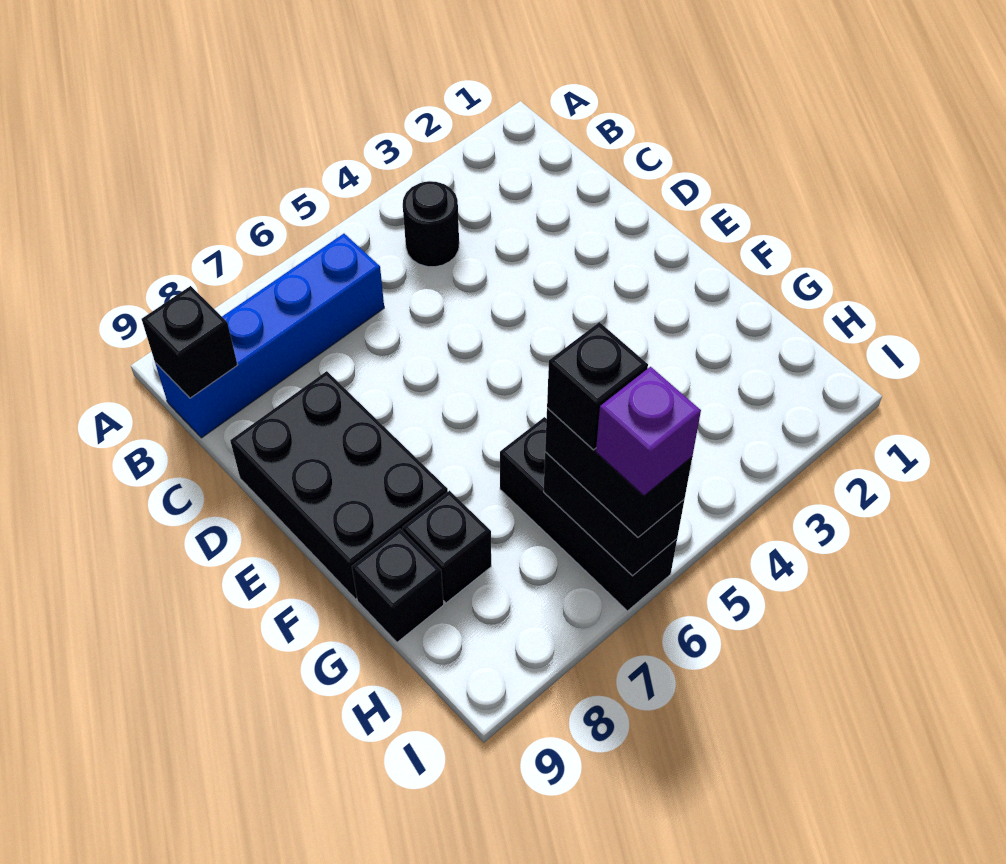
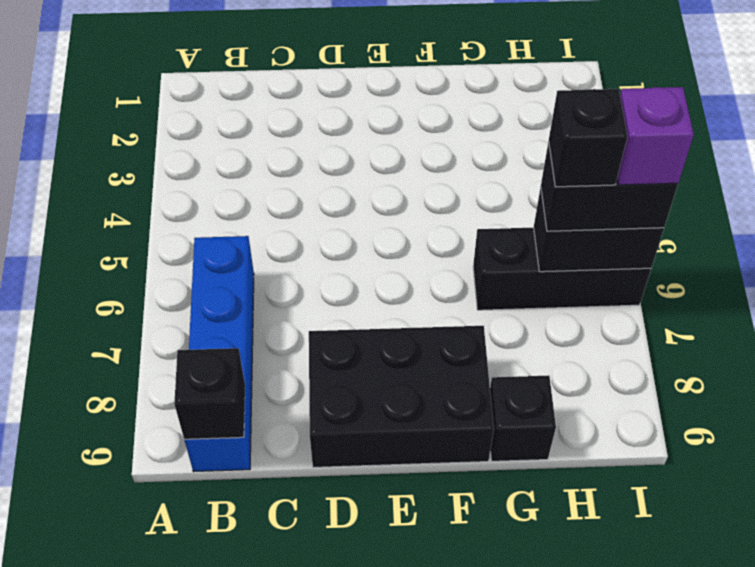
black round brick B4 level 1 -> none
black brick G8 level 1 -> none

